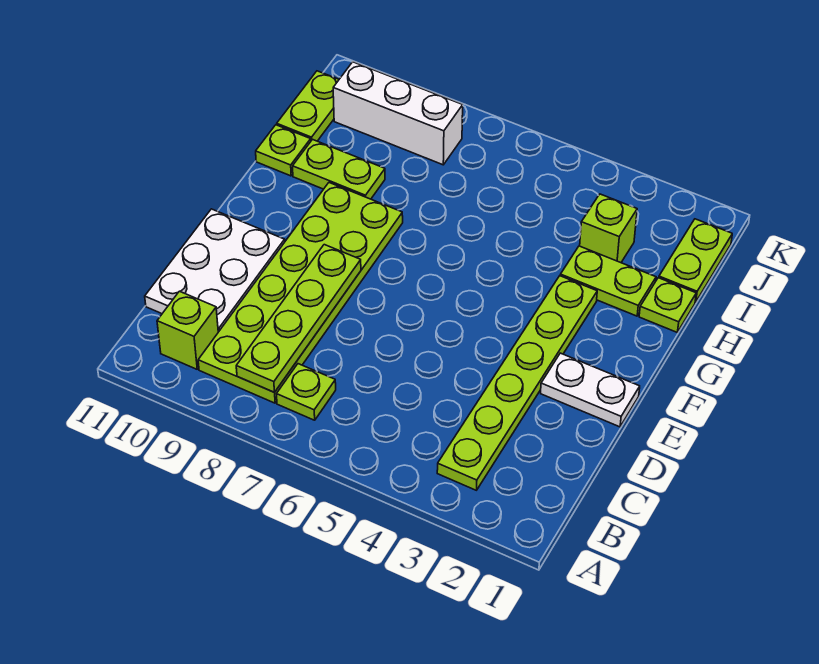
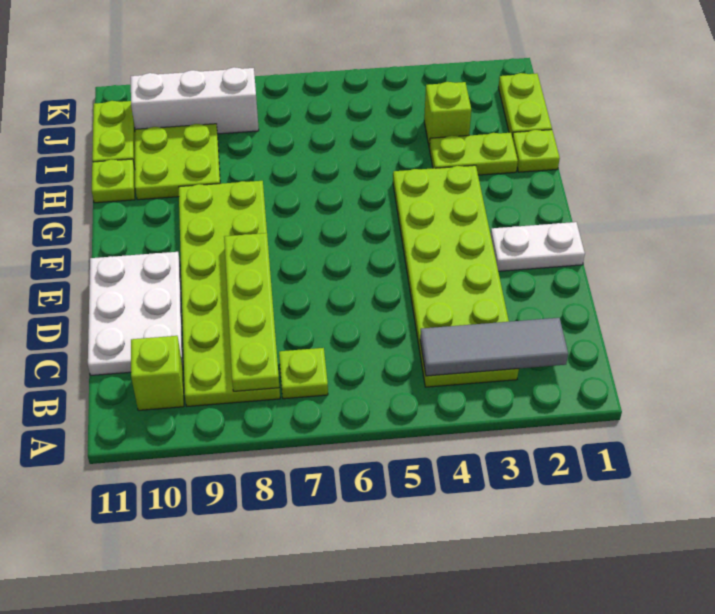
none -> grey tile B2:B4 level 2
lime plate B3:G3 level 1 -> lime plate B3:G4 level 1
lime plate H9:H10 level 1 -> lime plate H9:I10 level 1

